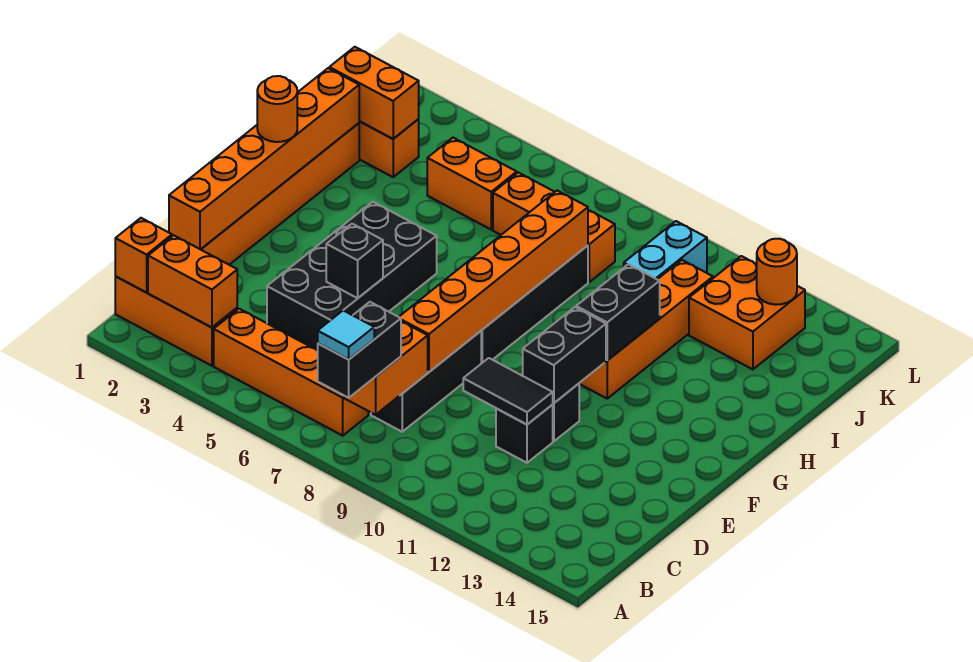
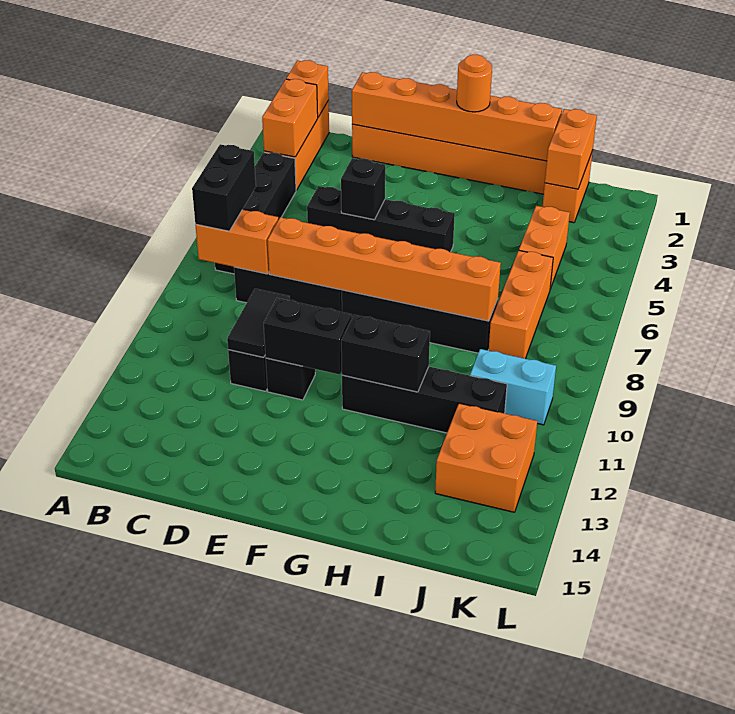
black brick A8:B8 level 3 -> black brick B7:B8 level 3
cyan tile A8 level 4 -> none
orange brick B4:B7 level 1 -> black brick B4:B7 level 1
black brick D4:G5 level 1 -> black brick D5:G5 level 1
orange brick G11:J11 level 1 -> black brick G11:J11 level 1
orange round brick K13 level 2 -> none

